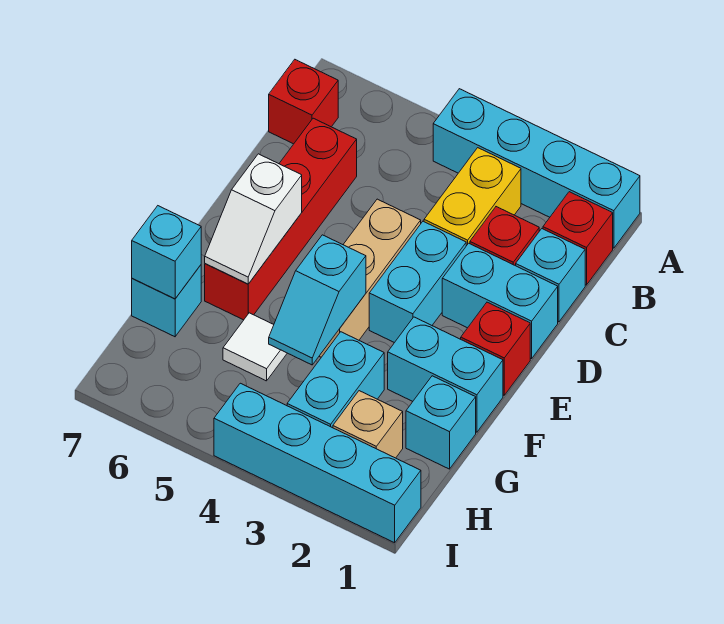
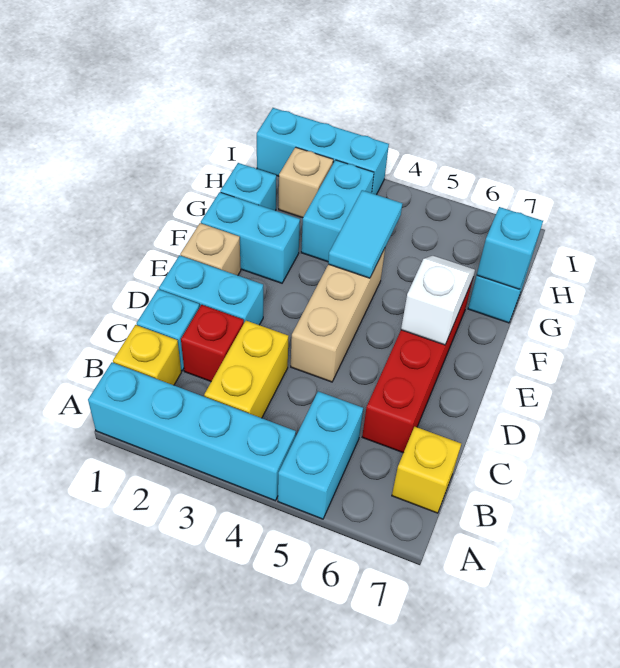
red brick B1 level 1 -> yellow brick B1 level 1
red brick B7 level 1 -> yellow brick B7 level 1
cyan brick D3:E3 level 1 -> cyan brick A5:B5 level 1
red brick E1 level 1 -> tan brick E1 level 1
cyan slope F4:G4 level 2 top F -> cyan tile F4:G4 level 2
white tile G5 level 1 -> none
cyan brick I1:I4 level 1 -> cyan brick I1:I3 level 1

